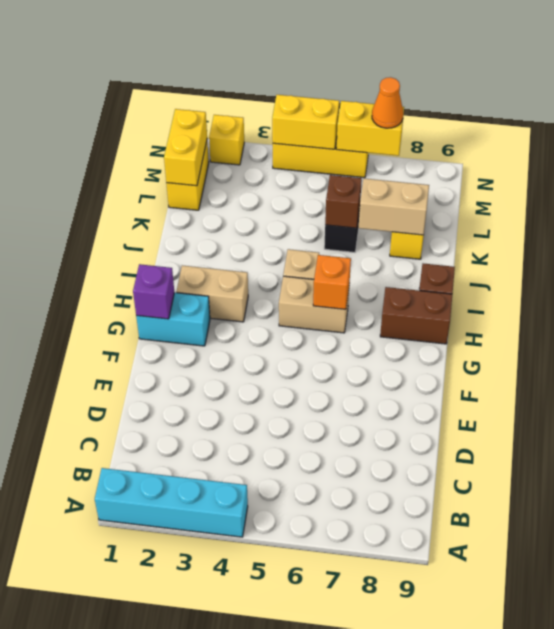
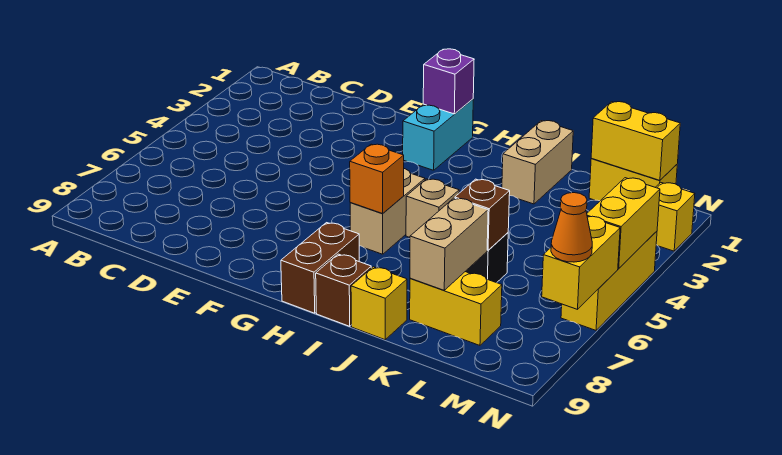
cyan brick A1:A4 level 1 -> none
tan brick H2:H3 level 1 -> tan brick J1:J2 level 1
none -> yellow brick J9 level 1

